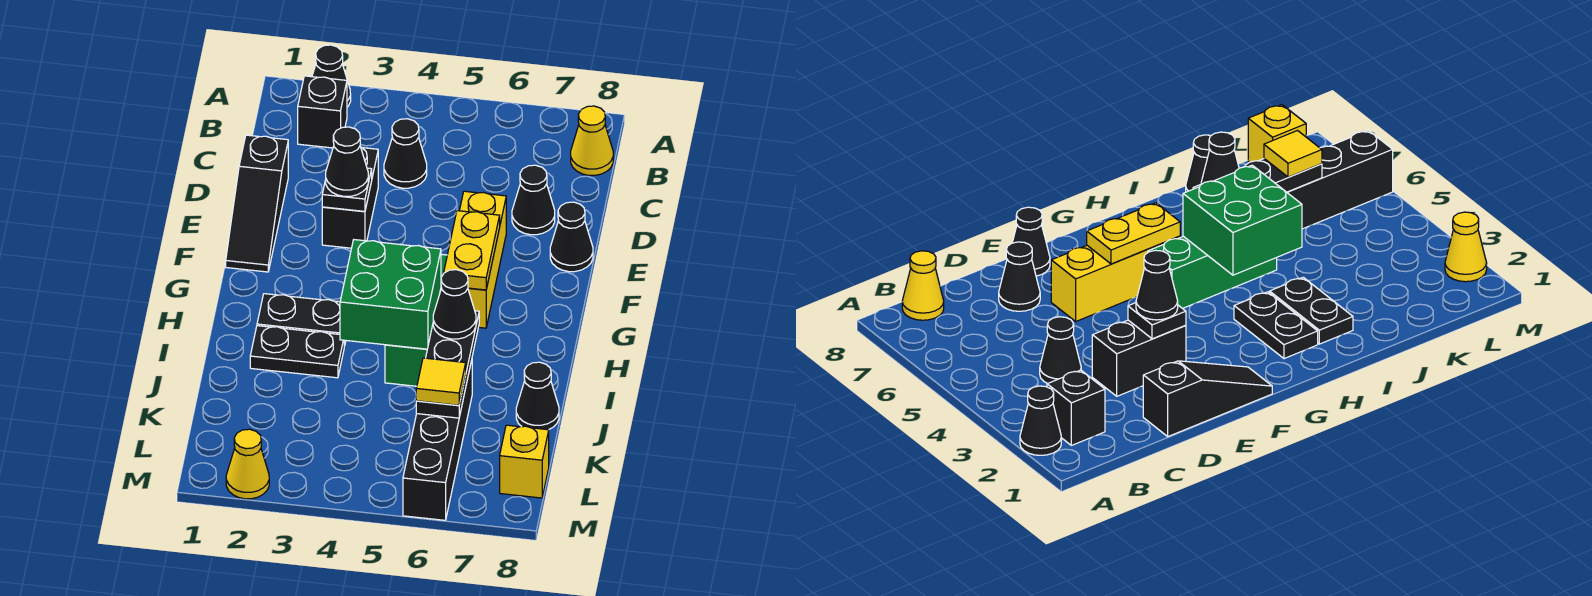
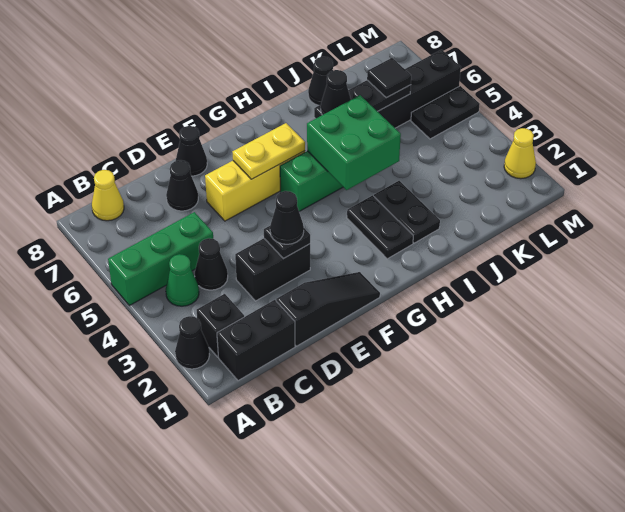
none -> green brick A5:C5 level 1
none -> black brick B1:C1 level 1
none -> green cone B4 level 1
yellow tile K6 level 3 -> black tile K6 level 3
none -> black plate L5:M5 level 1
yellow brick L8 level 1 -> none

